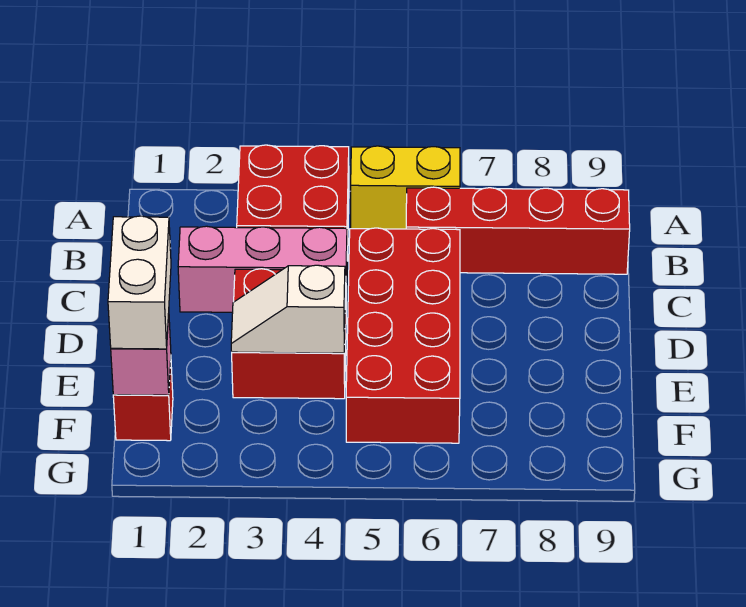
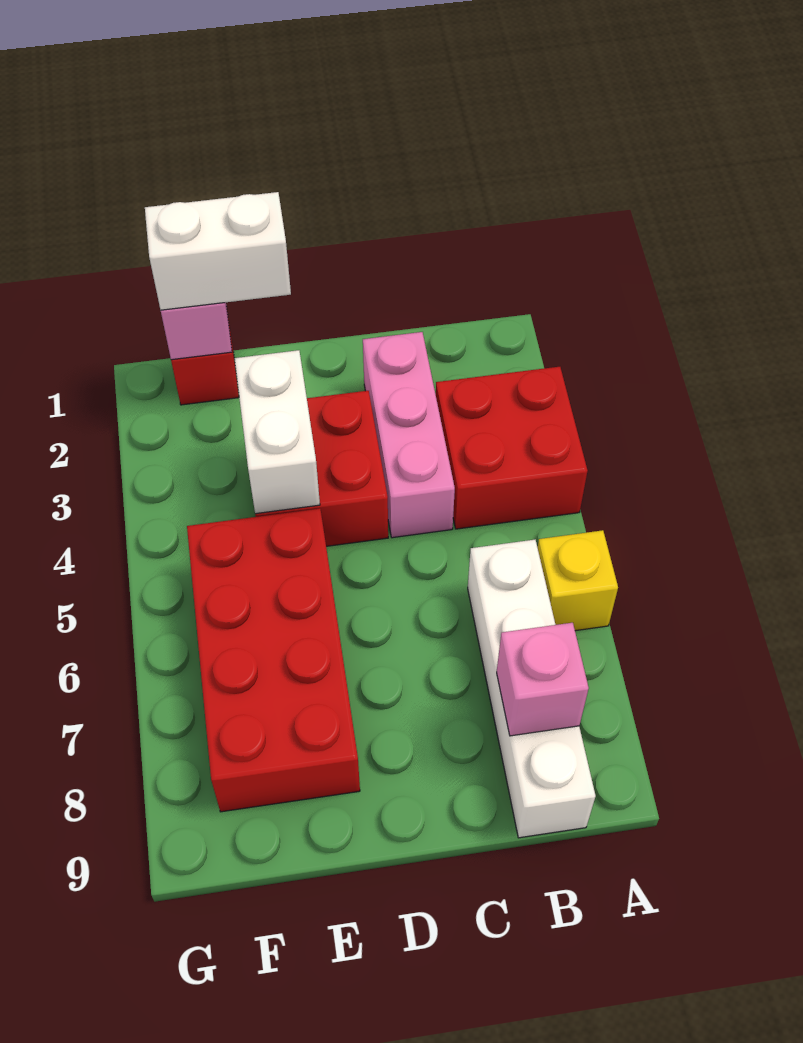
yellow brick A5:A6 level 1 -> yellow brick A6 level 1
red brick B6:B9 level 1 -> white brick B6:B9 level 1
none -> pink brick B8 level 2
red brick C5:F6 level 1 -> red brick E5:F8 level 1
white slope E3:E4 level 2 top 4 -> white brick E3:E4 level 2

